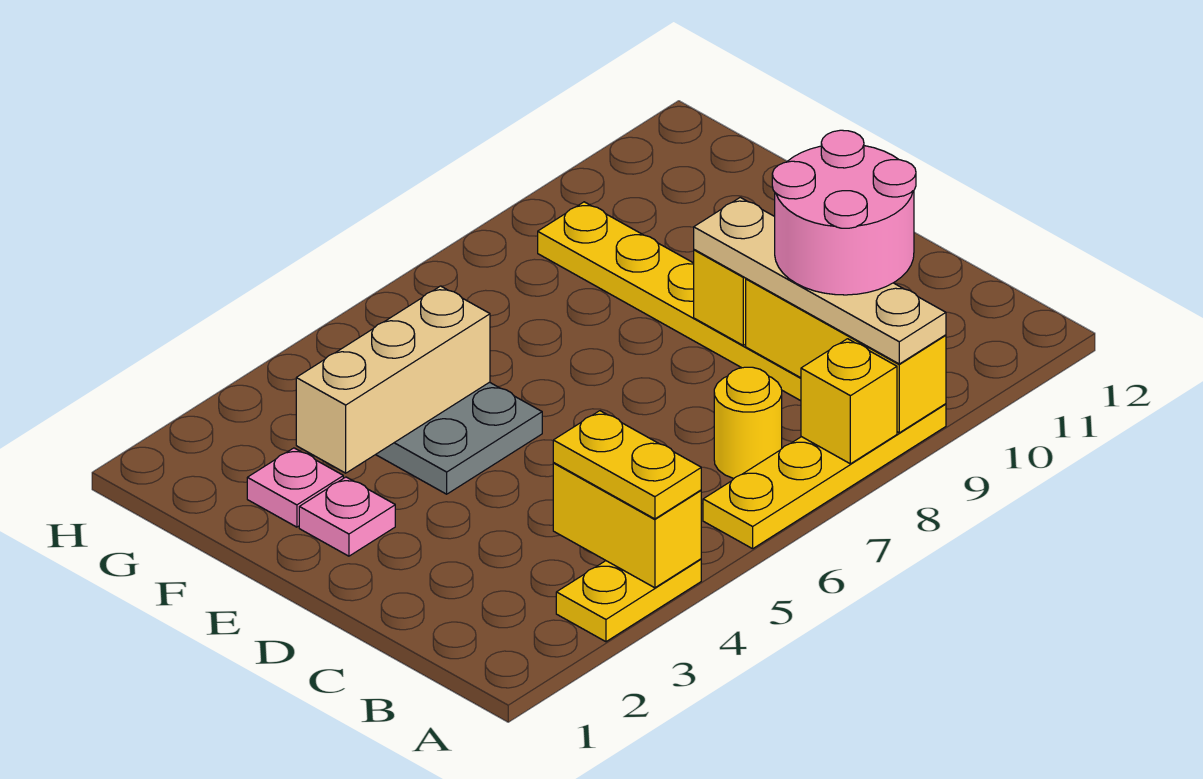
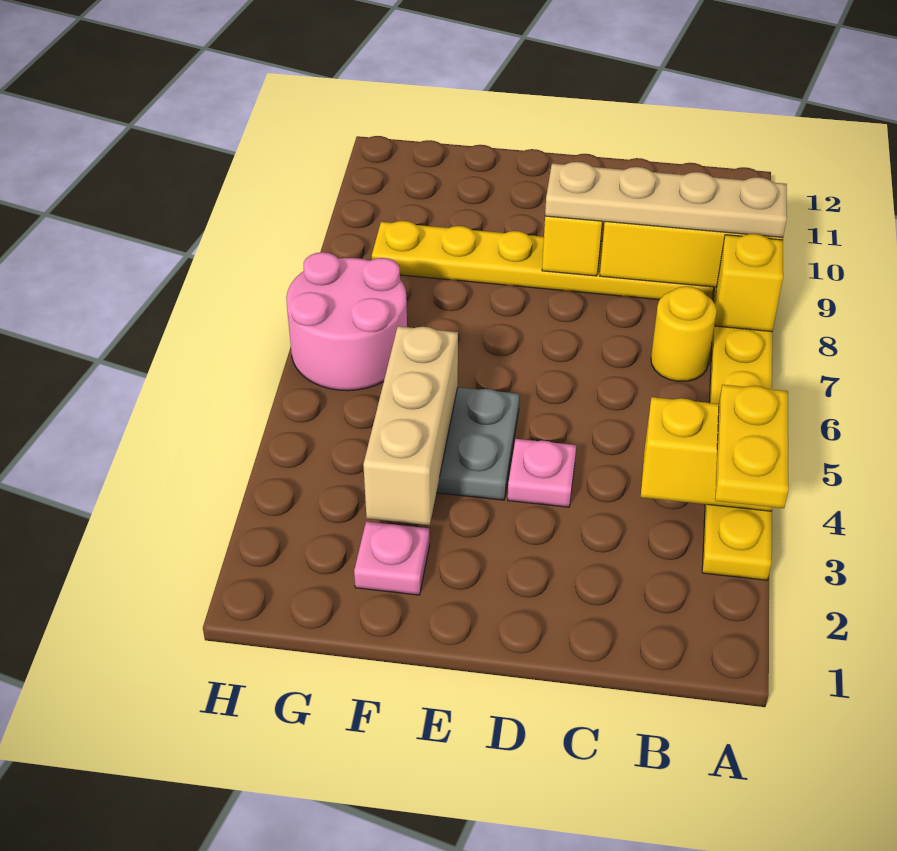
yellow plate A4:B4 level 3 -> yellow plate A3:A4 level 3
pink round brick B9:C10 level 4 -> pink round brick G6:H7 level 1
pink plate E2 level 1 -> pink plate D4 level 1

